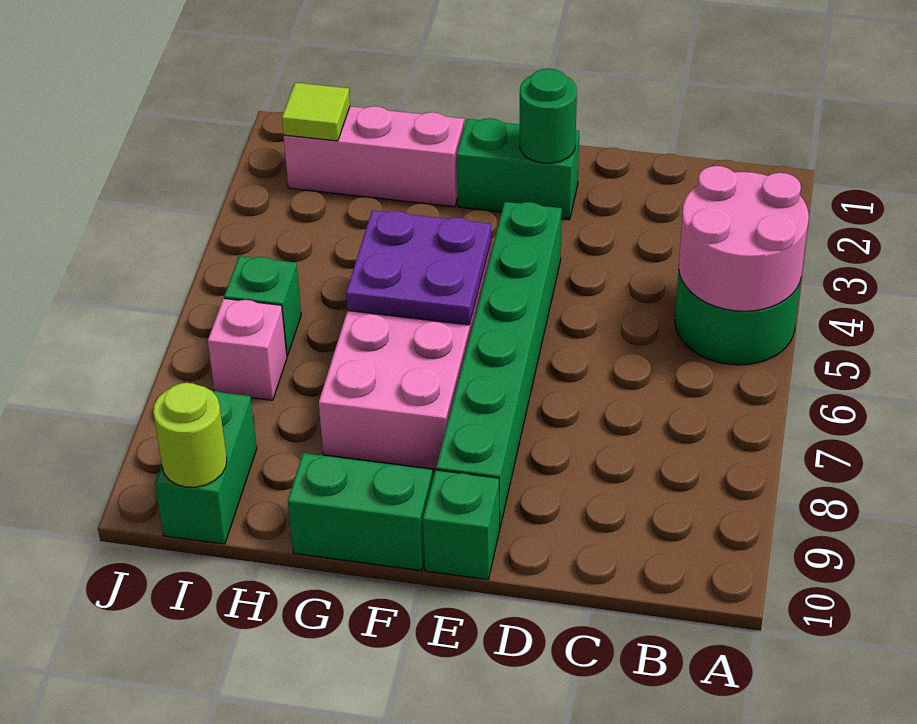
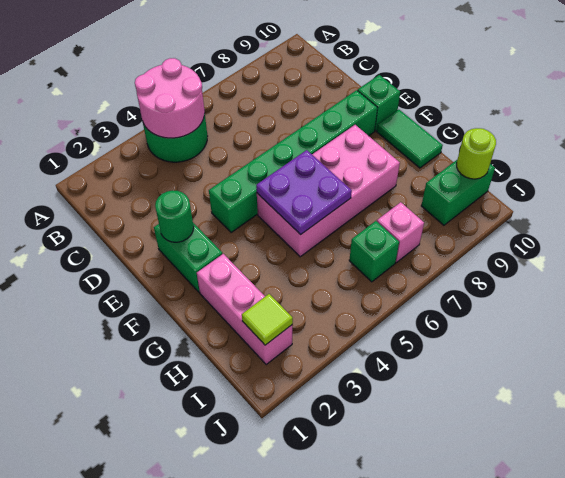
green brick F10:G10 level 1 -> green tile F10:G10 level 1

